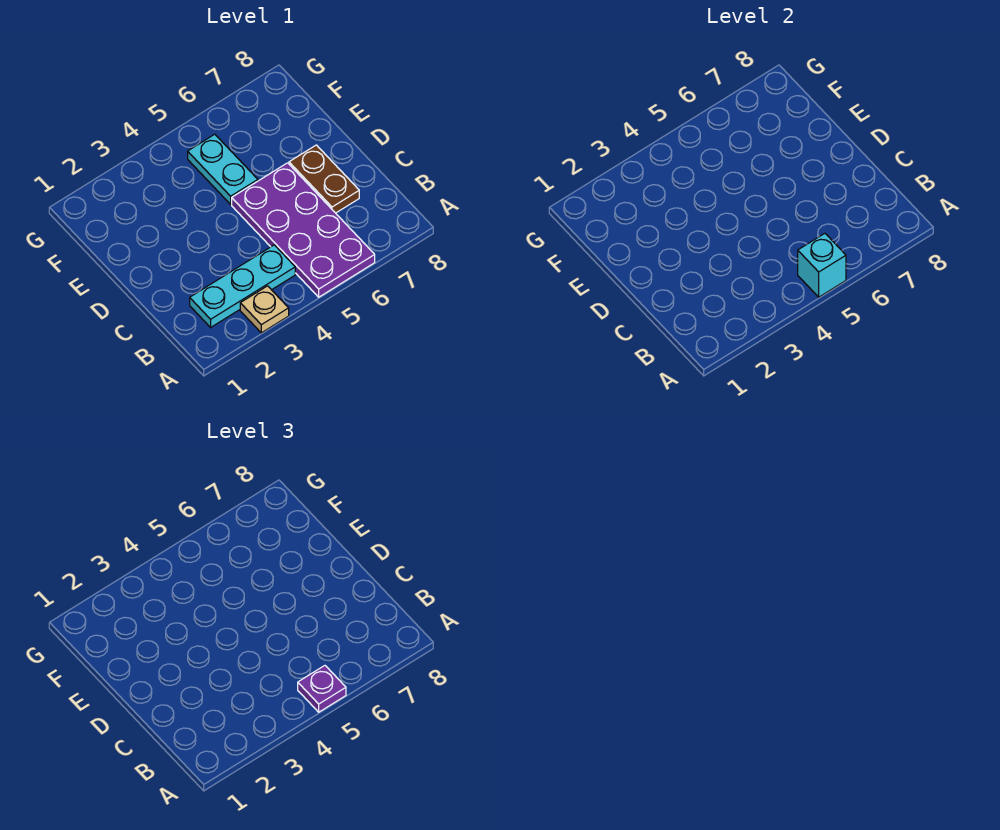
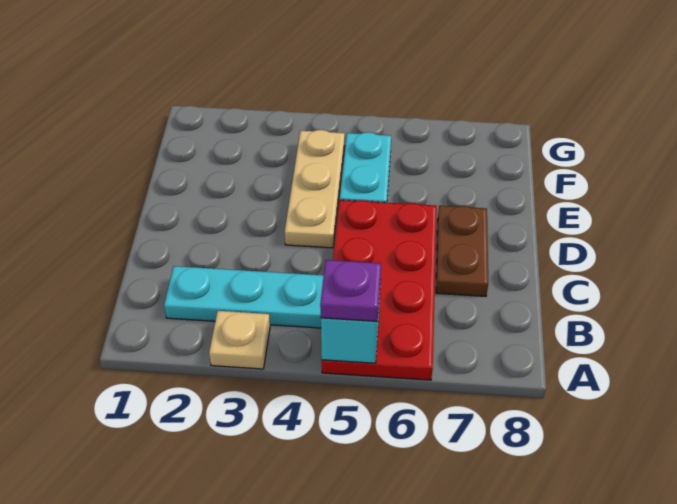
purple plate A5:D6 level 1 -> red plate A5:D6 level 1
none -> tan plate D4:F4 level 1

